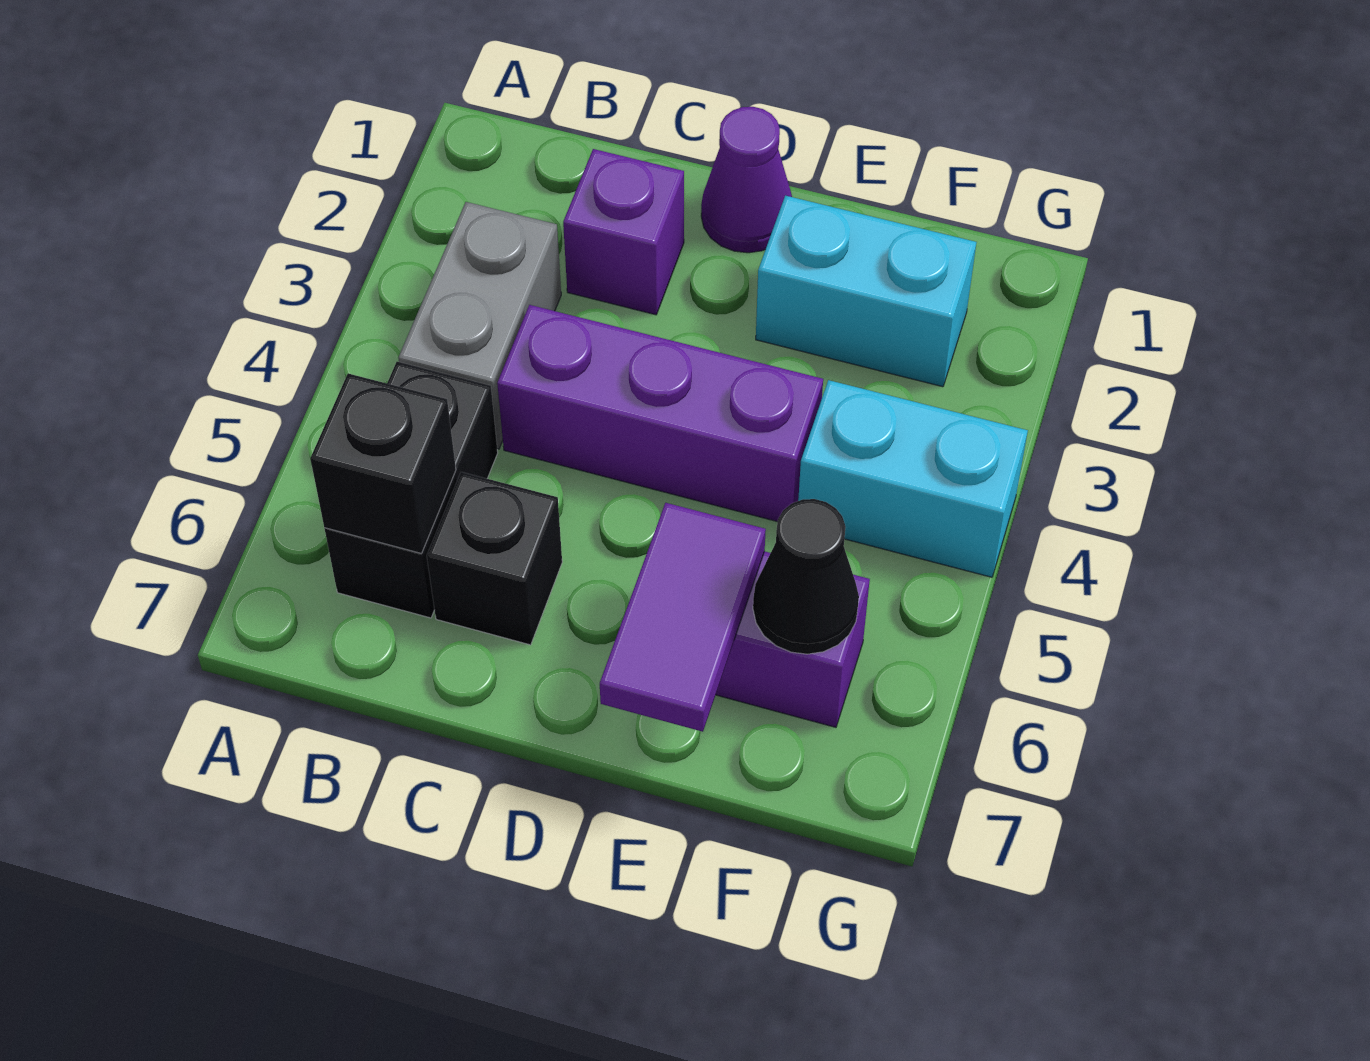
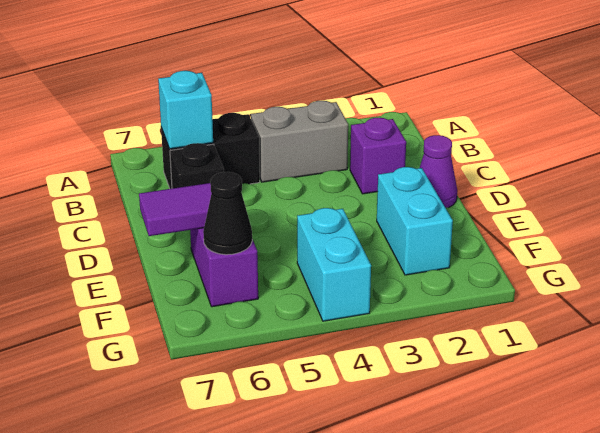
black brick B6 level 2 -> cyan brick B6 level 2
purple brick C4:E4 level 1 -> none

